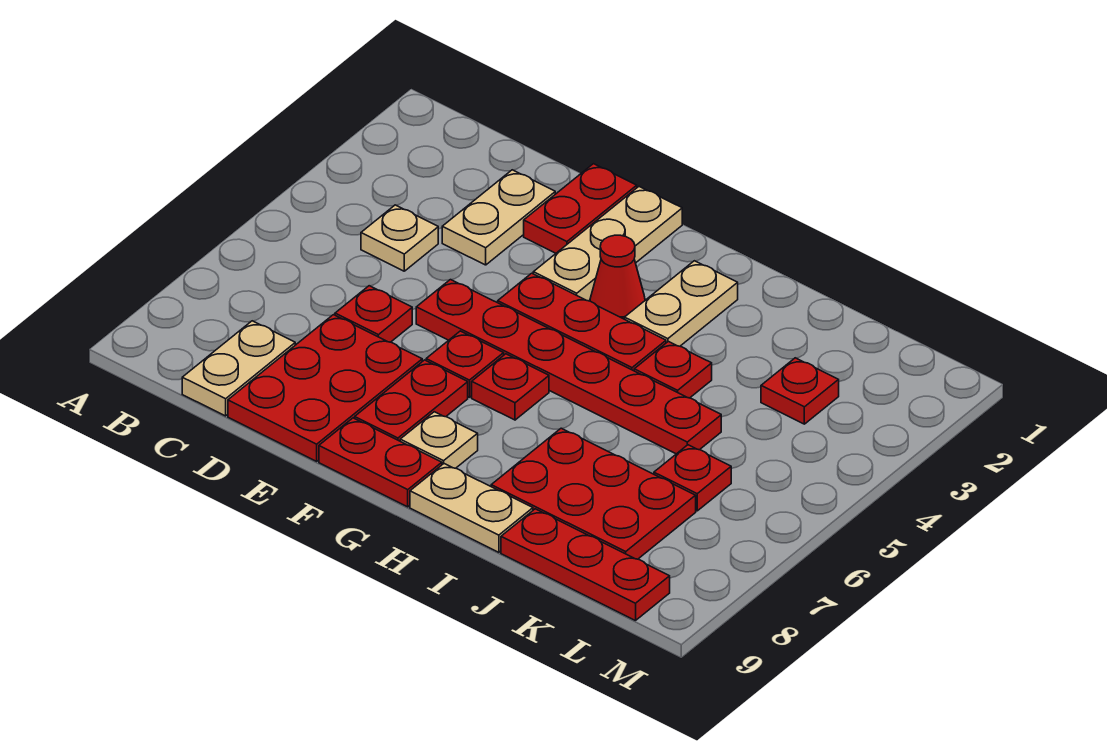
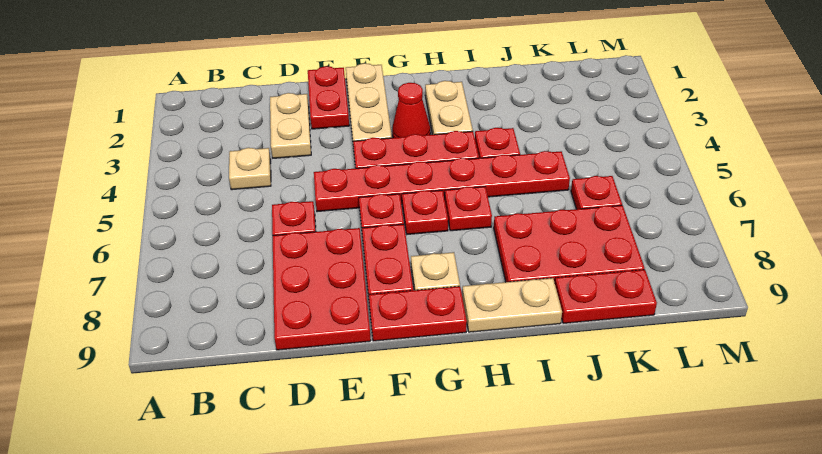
tan plate C8:C9 level 1 -> none
red plate J9:L9 level 1 -> red plate J9:K9 level 1
red plate K3 level 1 -> red plate H6 level 1

